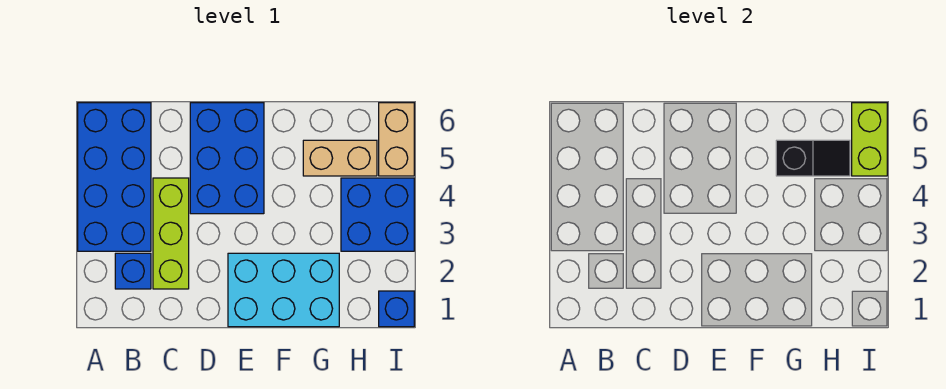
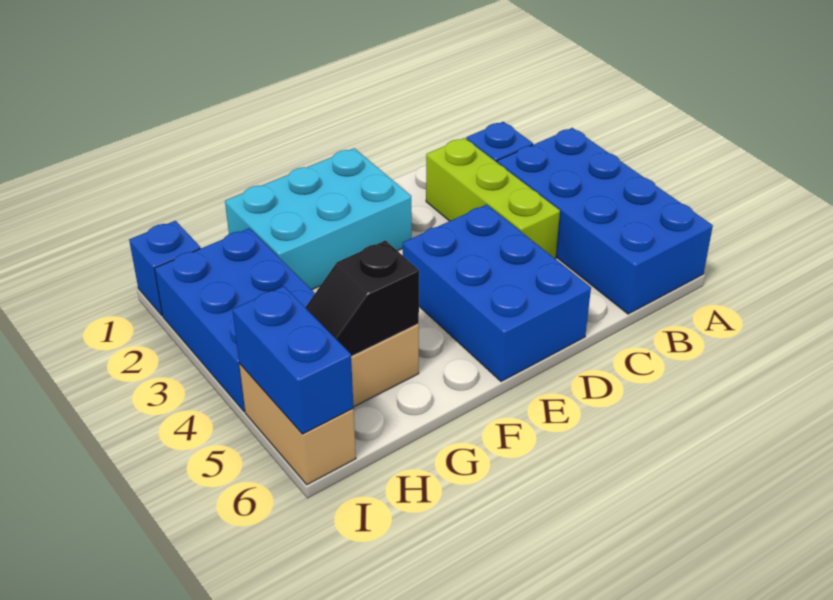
blue brick H3:I4 level 1 -> blue brick H2:I4 level 1
lime brick I5:I6 level 2 -> blue brick I5:I6 level 2

